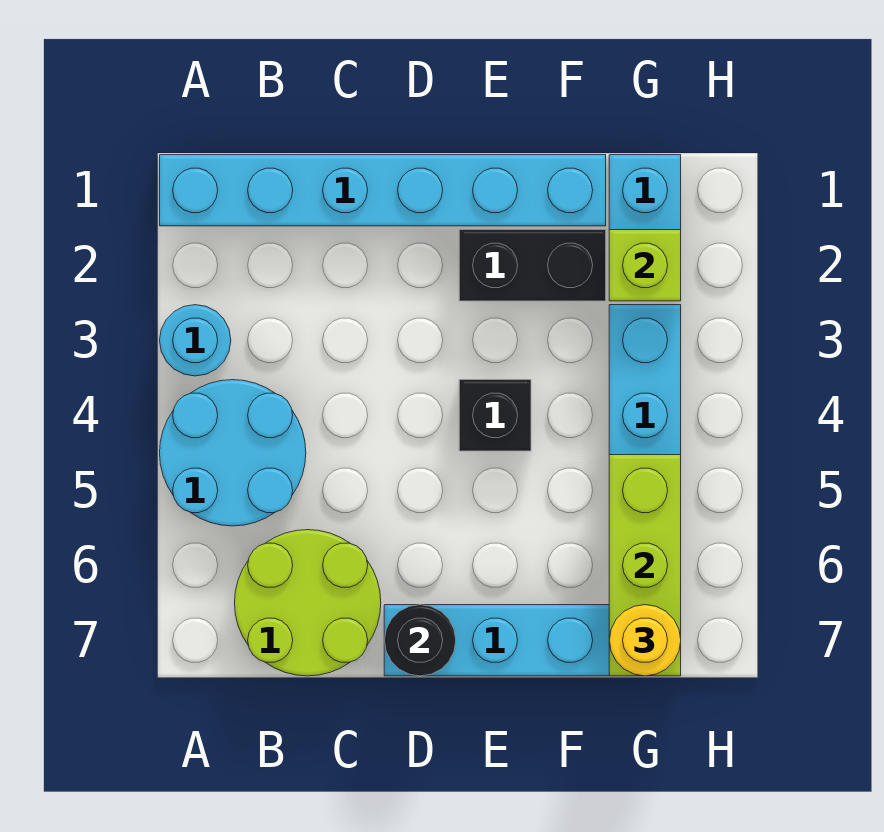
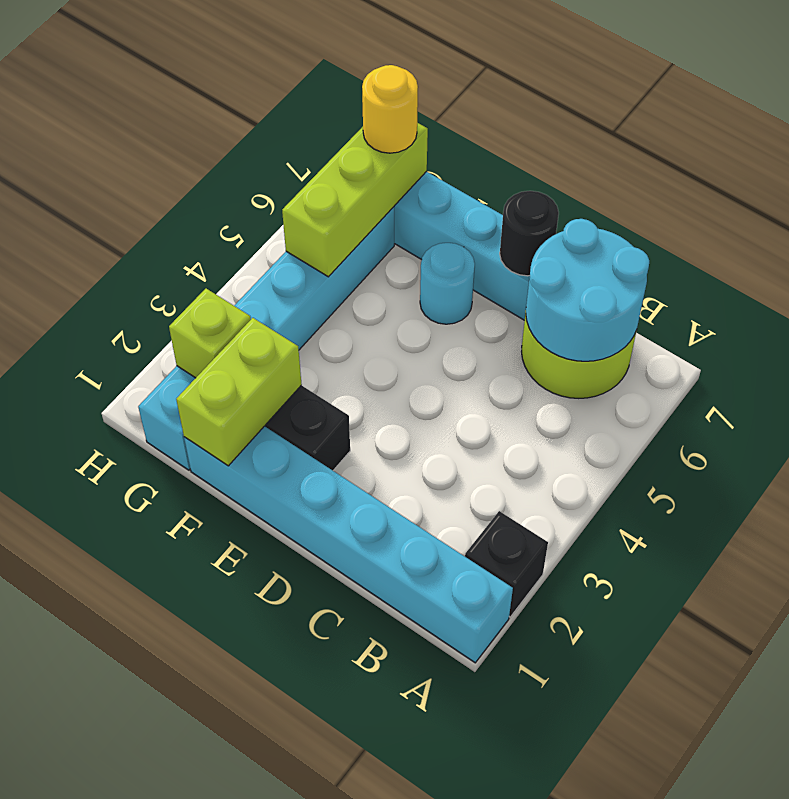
cyan round brick A3 level 1 -> cyan round brick E6 level 1
cyan round brick A4:B5 level 1 -> cyan round brick B6:C7 level 2
black brick E4 level 1 -> black brick A2 level 1
none -> lime brick F1:F2 level 2

